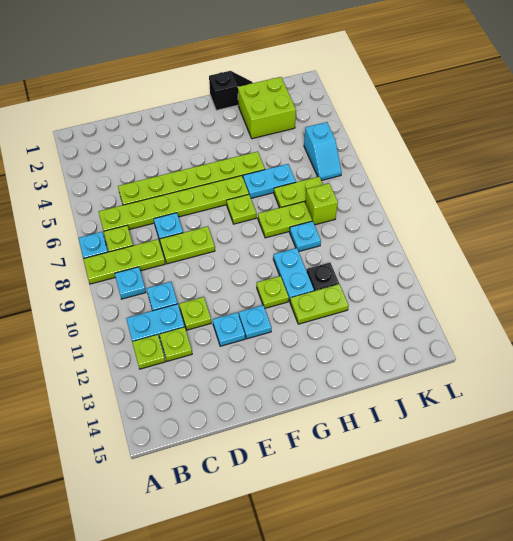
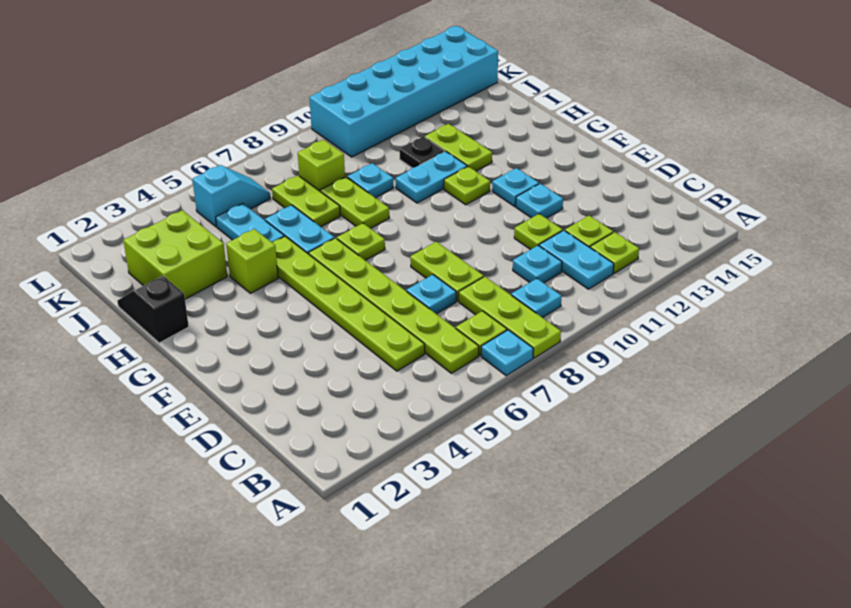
none -> lime brick H4 level 1
none -> cyan plate I5:J5 level 1
none -> cyan brick K10:L15 level 1

